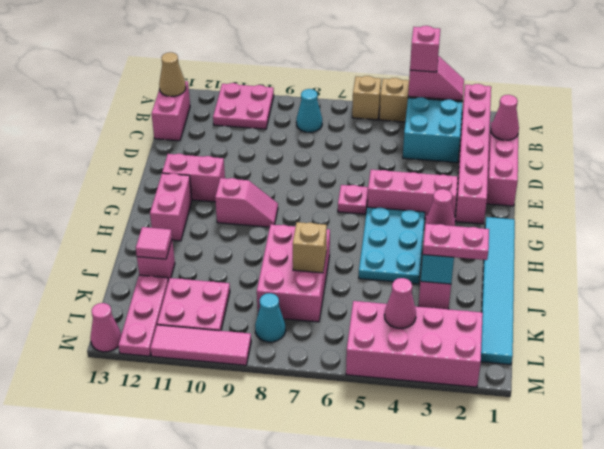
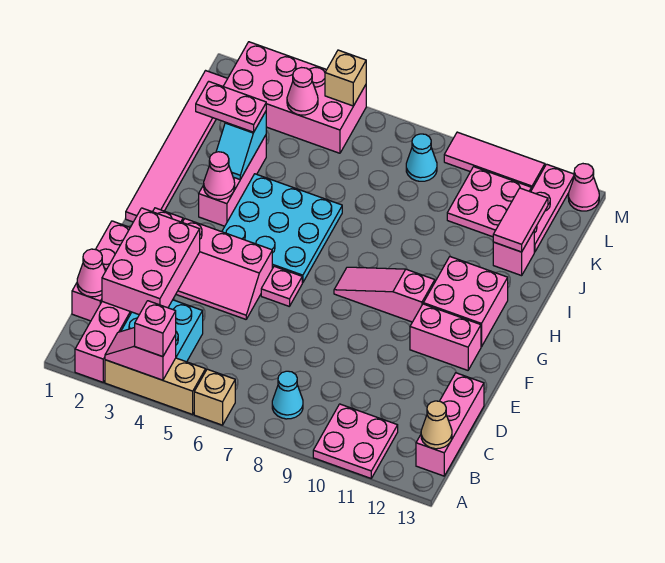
pink brick B13:C13 level 1 -> pink brick B13:D13 level 1
cyan tile G1:L1 level 1 -> pink tile G1:L1 level 1
cyan plate G4:I5 level 1 -> cyan plate G4:I6 level 1
pink slope G9:G10 level 1 top 10 -> pink slope G8:G10 level 1 top 10
pink brick G12:H12 level 1 -> pink brick G11:H12 level 1
pink brick I7:K8 level 1 -> pink brick C2:E3 level 2
tan brick J7 level 2 -> tan brick M5 level 2
pink tile J12 level 2 -> pink tile J12:K12 level 2

